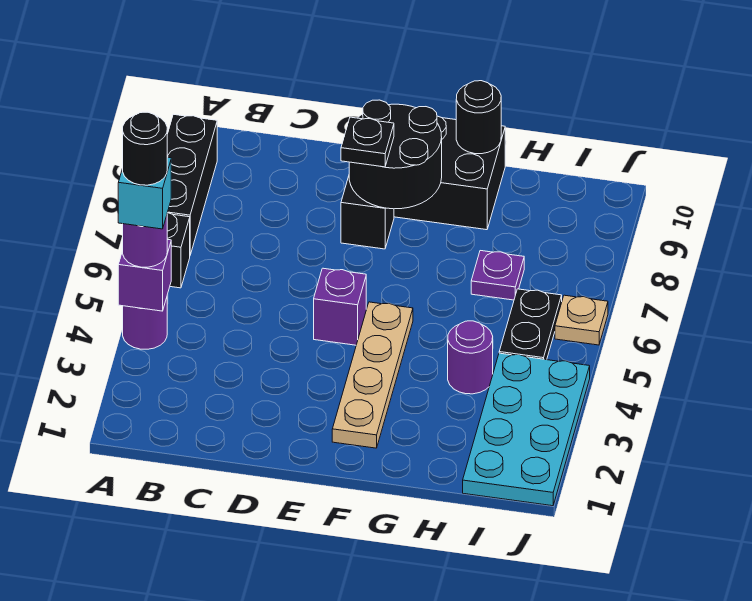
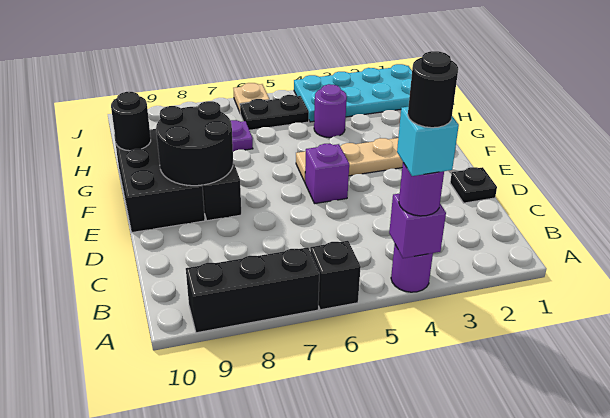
black plate E8 level 3 -> black plate D1 level 1

